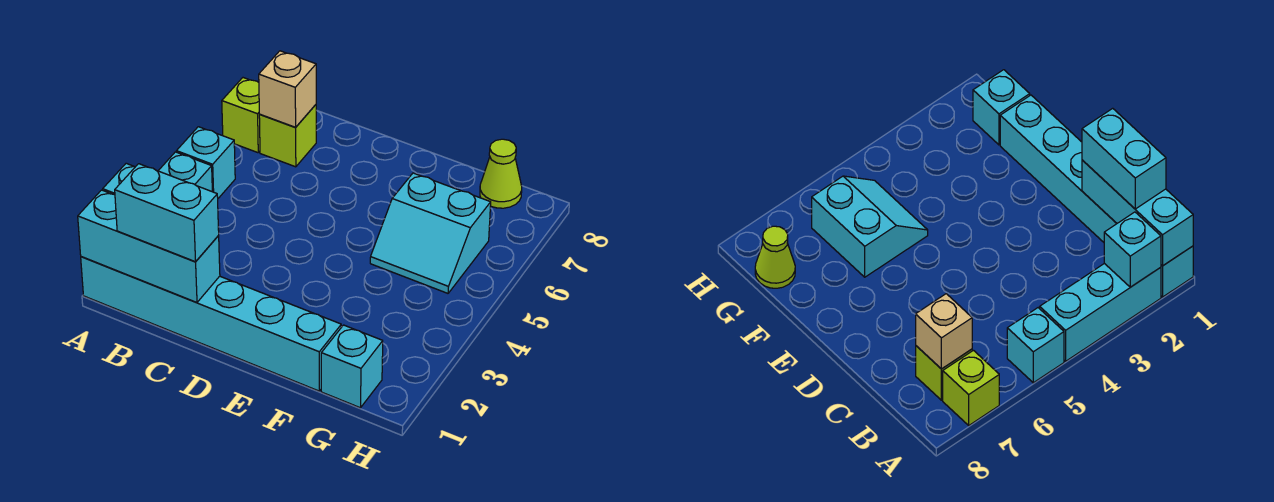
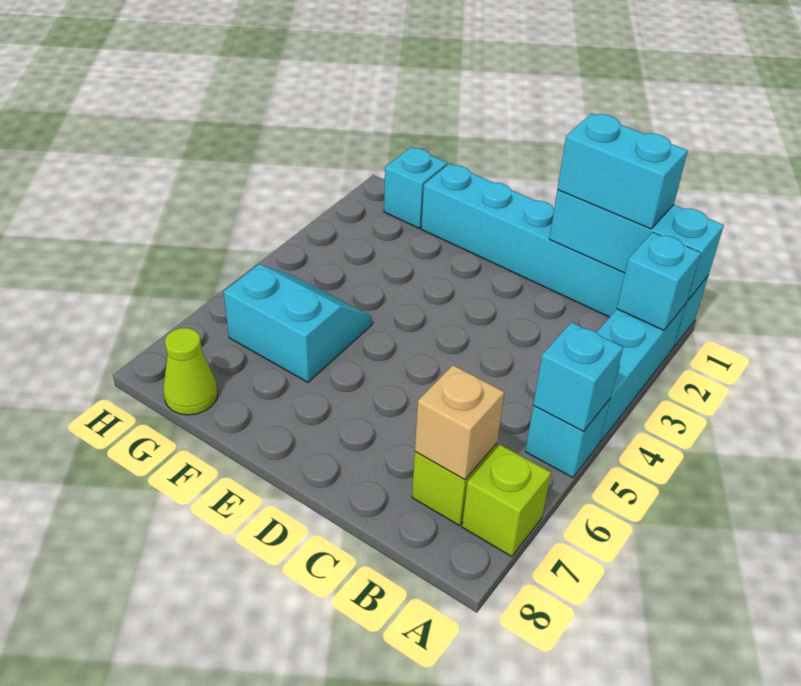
none -> cyan brick A5 level 2

